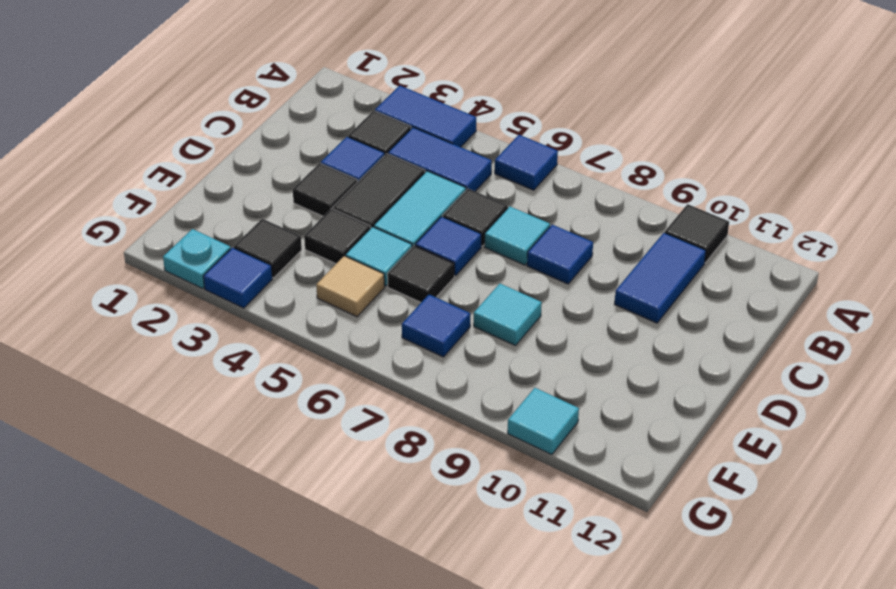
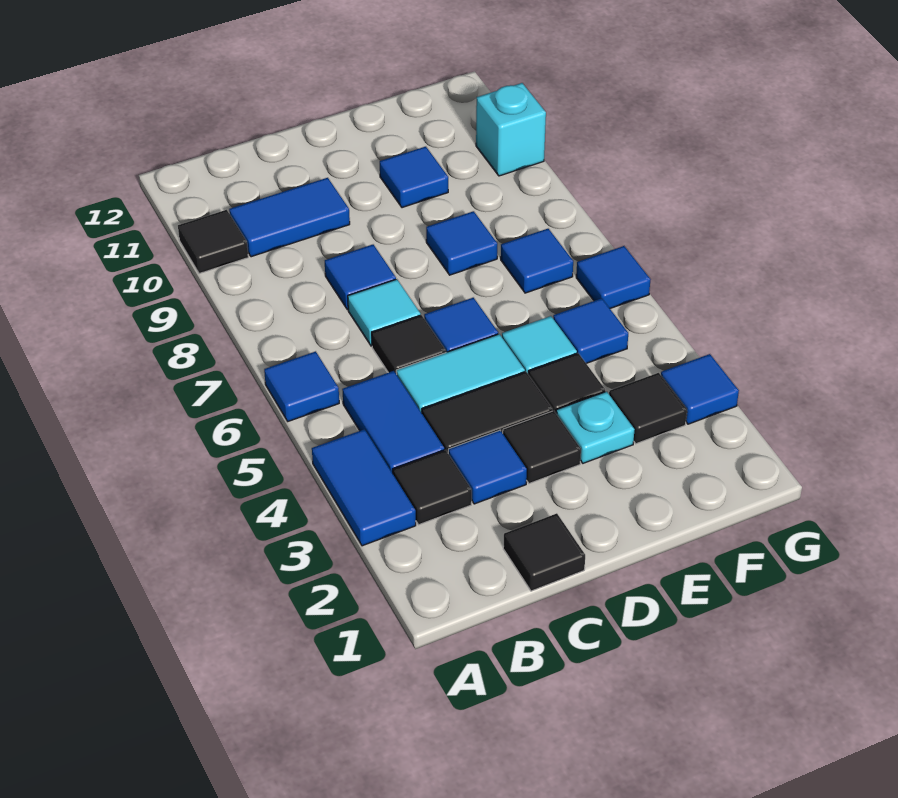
black tile E6 level 1 -> black tile C1 level 1
cyan tile E8 level 1 -> blue tile E8 level 1
none -> blue tile E10 level 1
tan tile F5 level 1 -> blue tile F5 level 1
cyan plate G2 level 1 -> cyan plate E3 level 1
none -> blue tile G6 level 1
cyan tile G10 level 1 -> cyan brick G10 level 1

